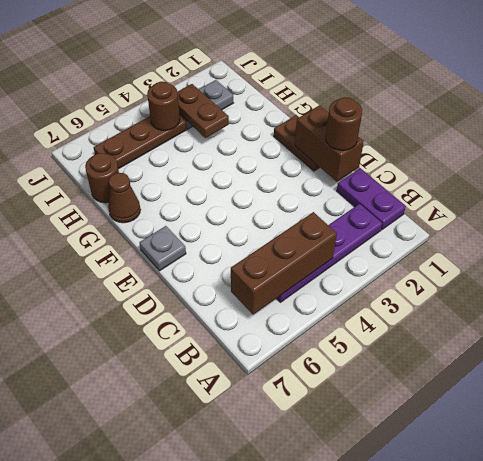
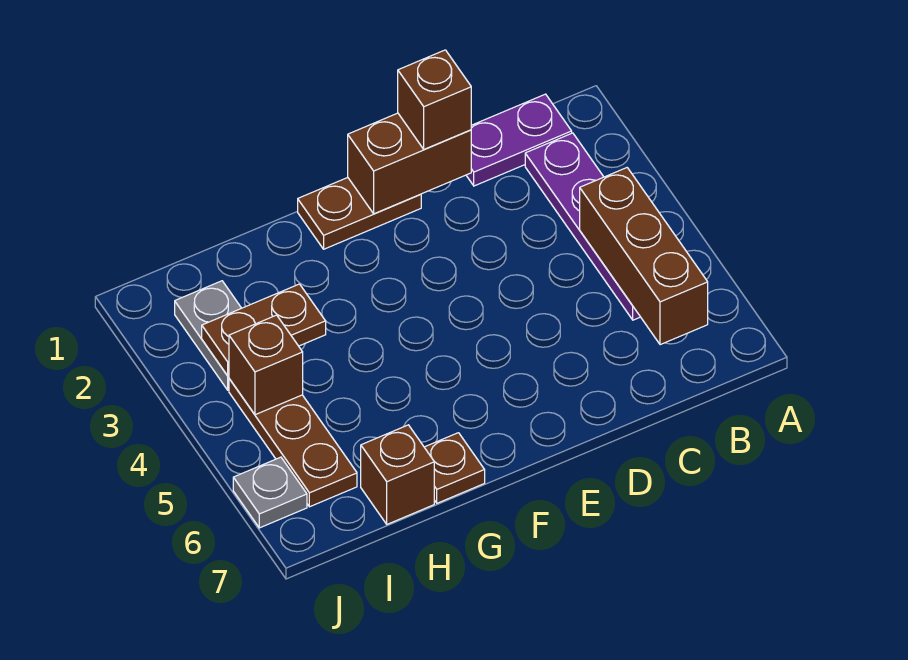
brown round brick D1 level 3 -> brown brick D1 level 3
grey plate E7 level 1 -> grey plate J6 level 1
brown cone G7 level 1 -> brown plate G7 level 1
brown round brick H7 level 1 -> brown brick H7 level 1
brown round brick I4 level 2 -> brown brick I4 level 2

